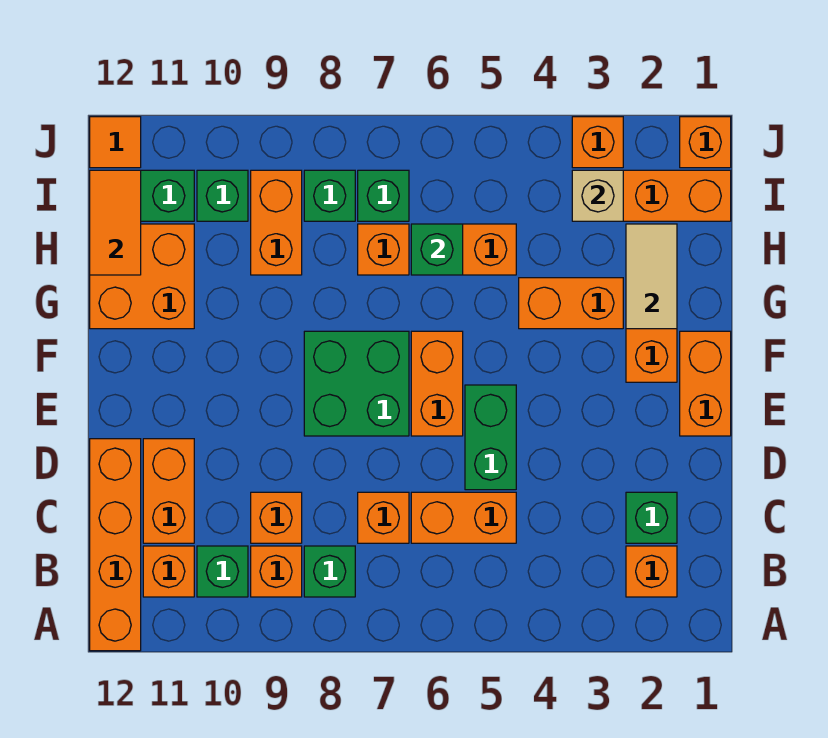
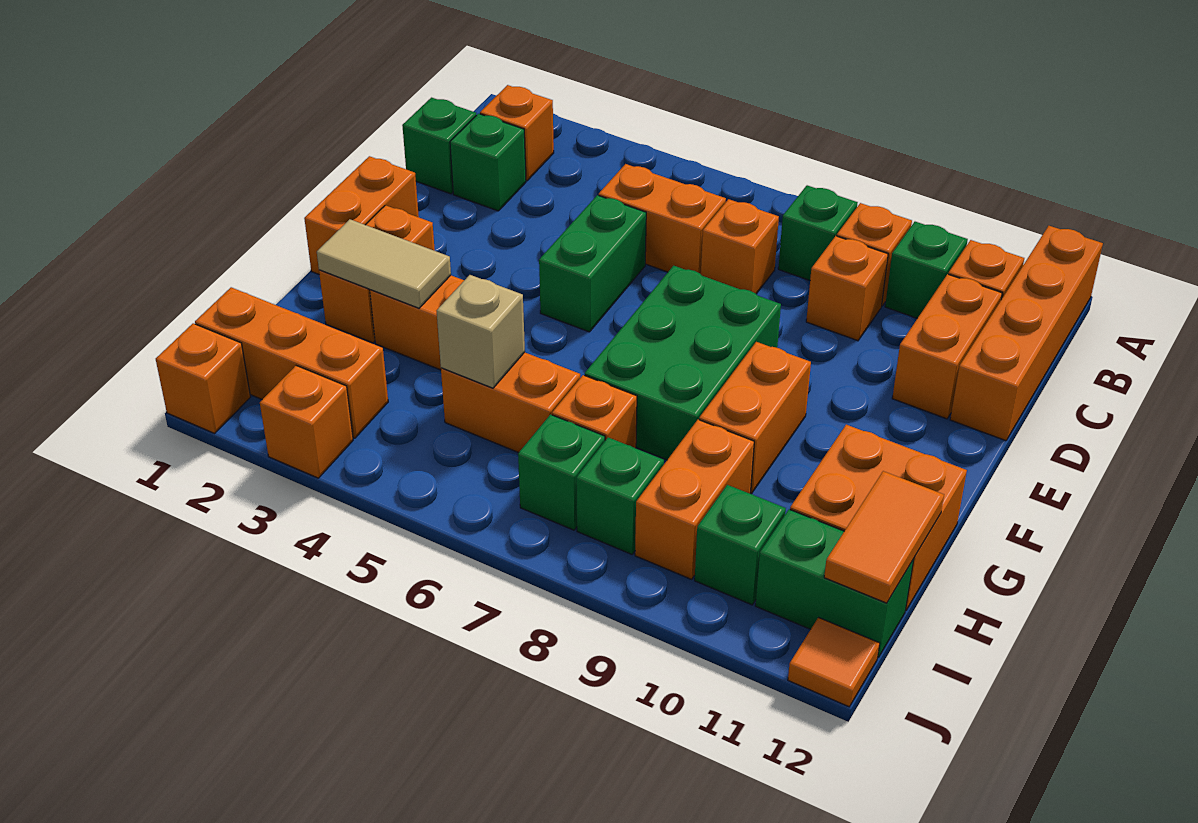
orange brick E6:F6 level 1 -> orange brick F9:G9 level 1
green brick E7:F8 level 1 -> green brick E7:G8 level 1
tan tile G2:H2 level 2 -> tan tile G2:G3 level 2
green brick H6 level 2 -> green brick C1 level 1
tan brick I3 level 2 -> tan brick H5 level 2

